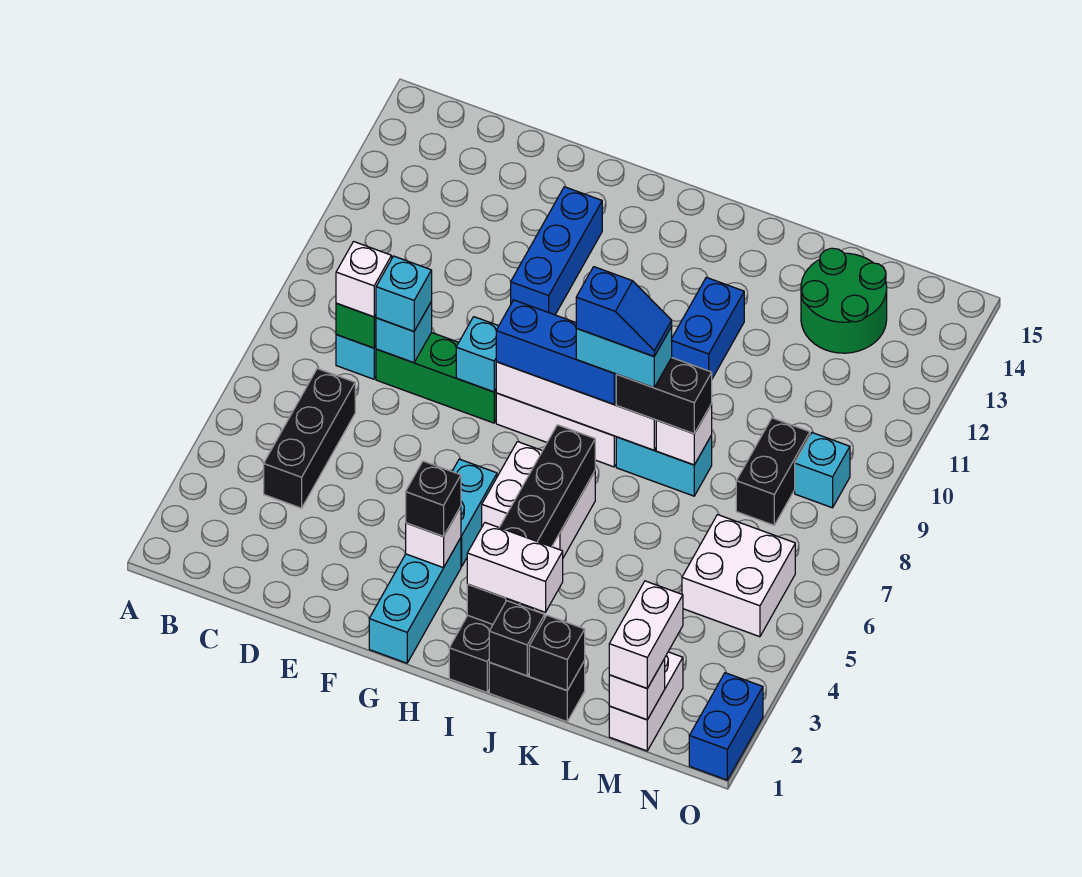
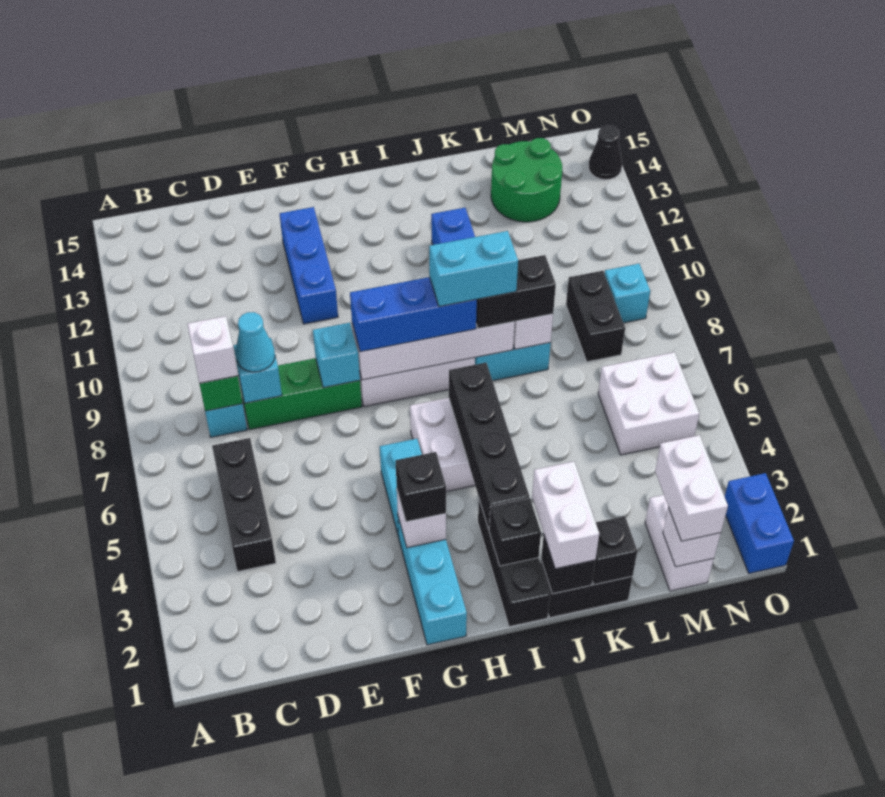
cyan brick D8 level 3 -> cyan cone D8 level 3
white brick I2:J2 level 3 -> white brick J1:J2 level 3
blue slope I8:J8 level 5 top I -> none
none -> black cone O14 level 1

